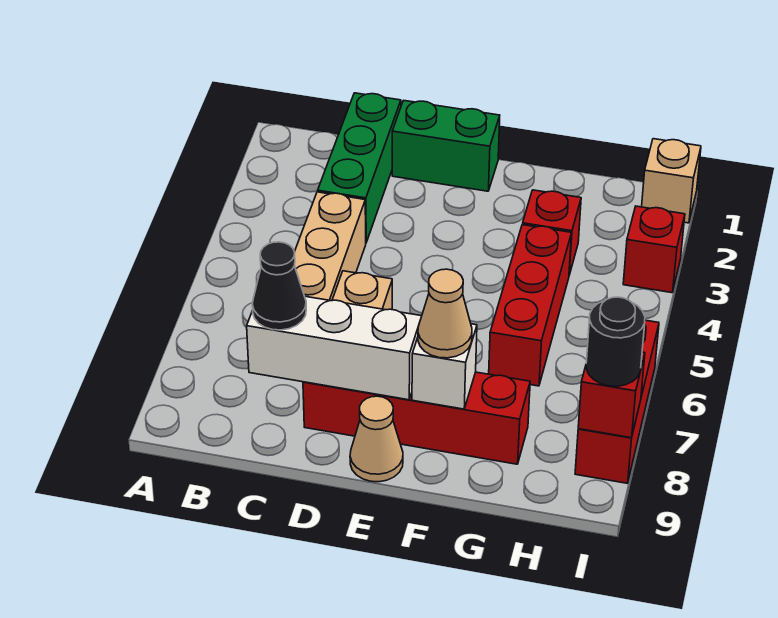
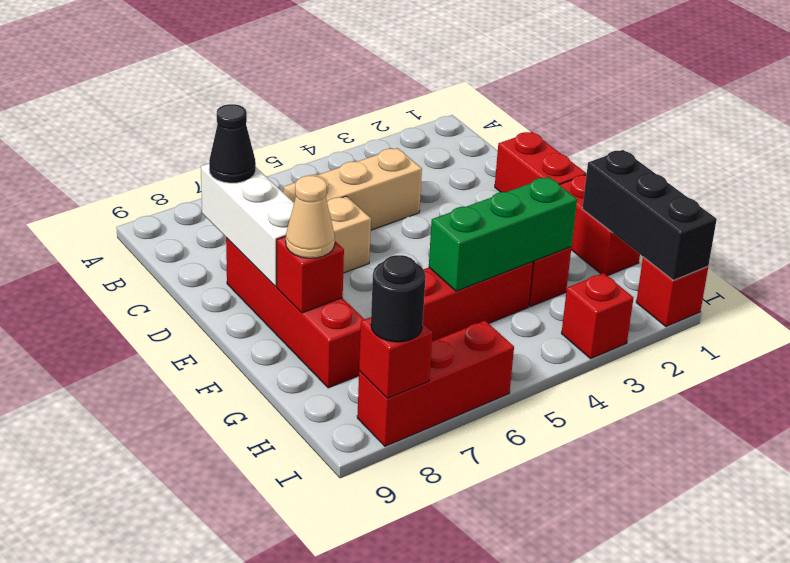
green brick C1:C3 level 1 -> green brick G3:G5 level 2
green brick D1:E1 level 1 -> red brick D1:E1 level 1
tan cone E9 level 1 -> none
none -> red brick F1:G1 level 1
white brick F8 level 2 -> red brick F8 level 2
none -> black brick G1:I1 level 2
tan brick I1 level 1 -> red brick I1 level 1

